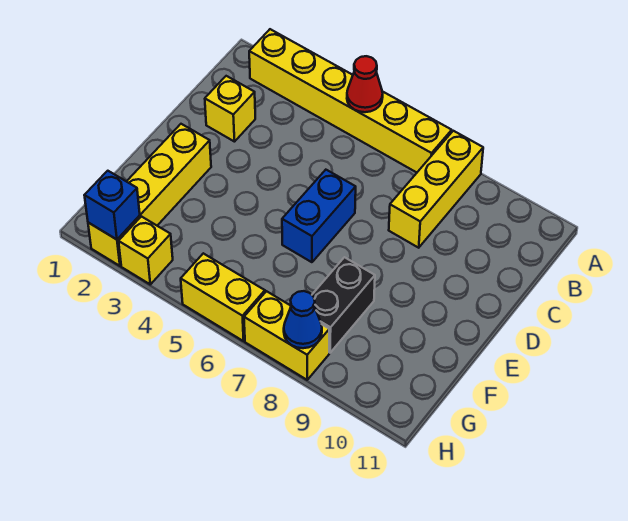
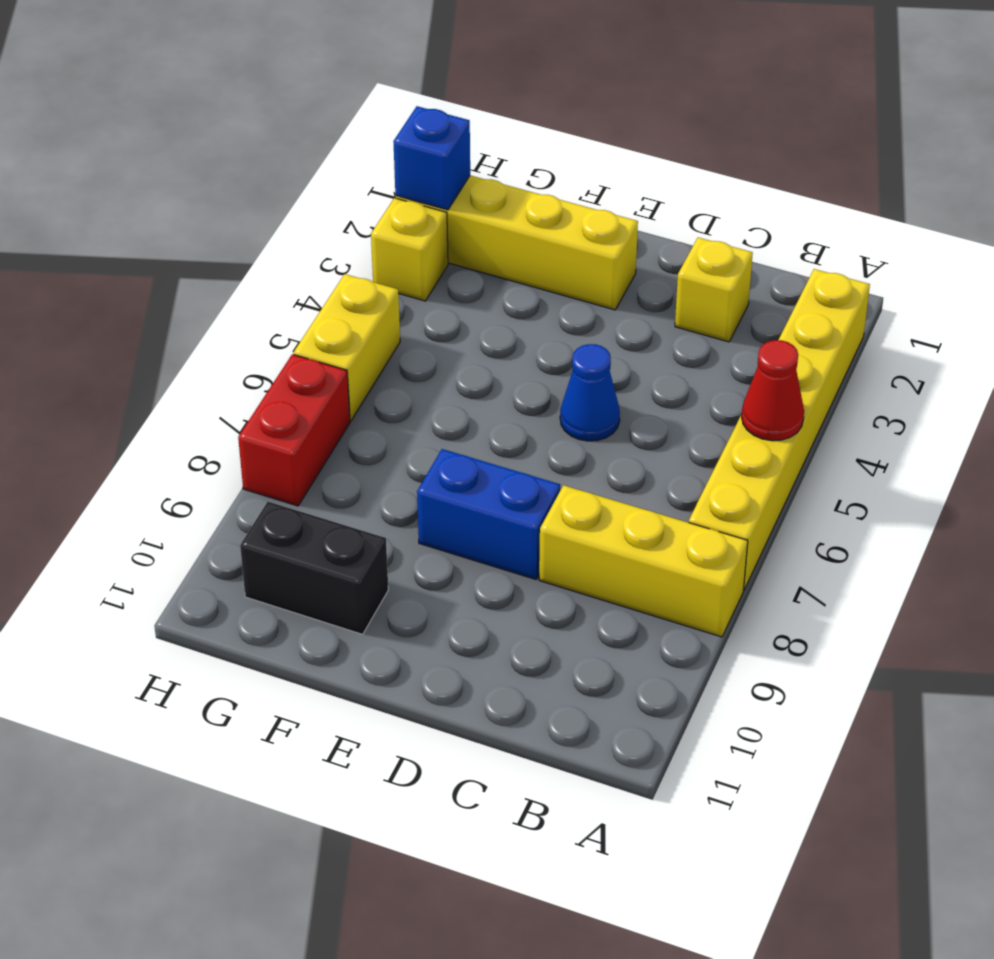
blue brick D6:E6 level 1 -> blue brick D8:E8 level 1
black brick F8:G8 level 1 -> black brick F10:G10 level 1
yellow brick H7:H8 level 1 -> red brick H7:H8 level 1
blue cone H8 level 2 -> blue cone D5 level 1

